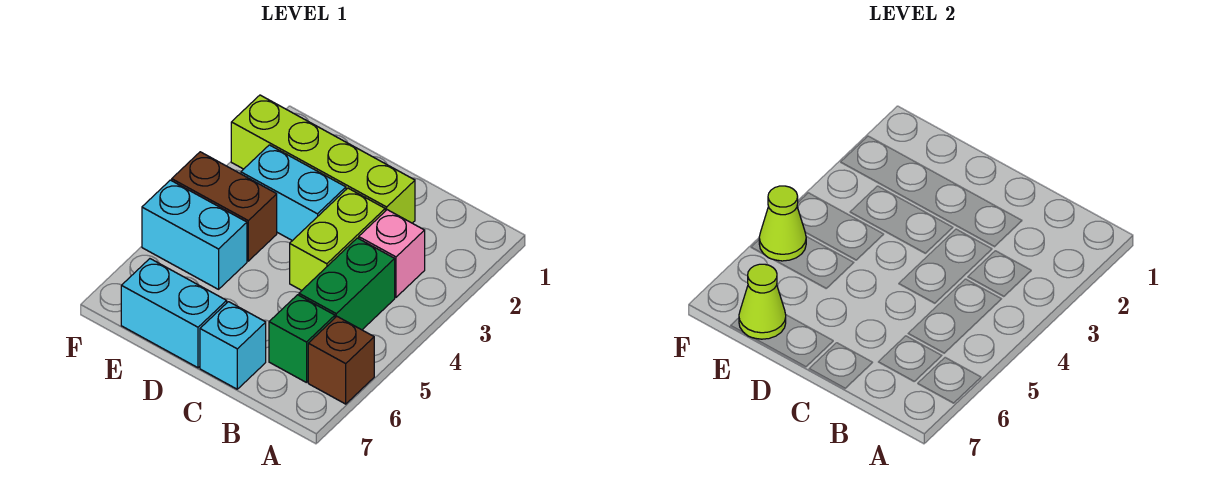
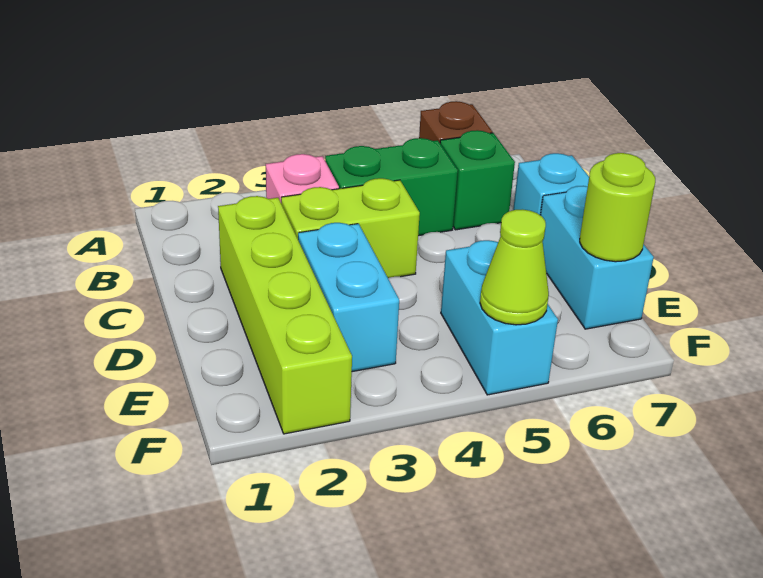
brown brick E4:F4 level 1 -> none
lime cone E7 level 2 -> lime round brick E7 level 2

